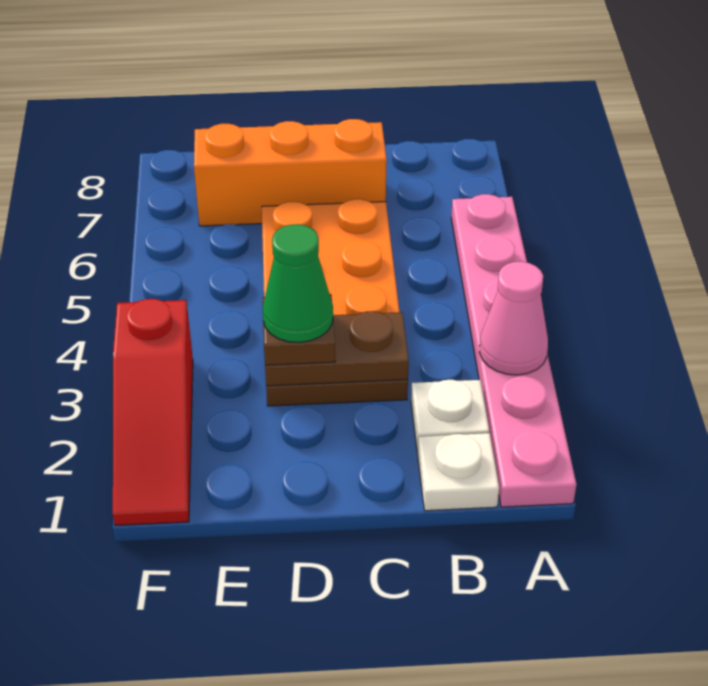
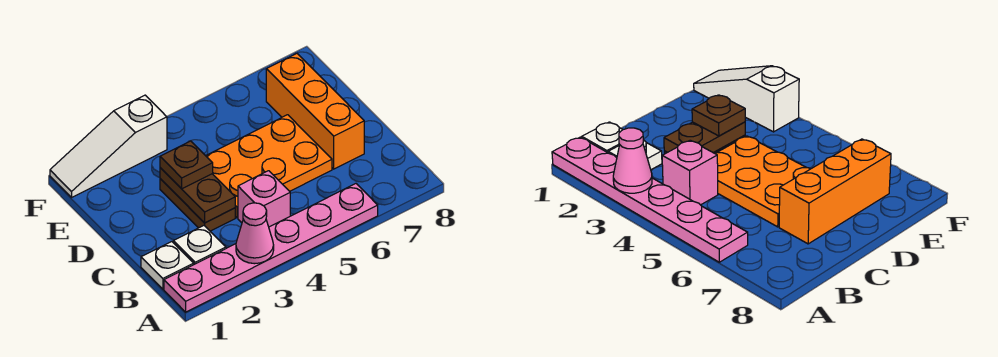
none -> pink brick B4 level 1
green cone D3 level 4 -> none
red slope F1:F3 level 1 top 3 -> white slope F1:F3 level 1 top 3

